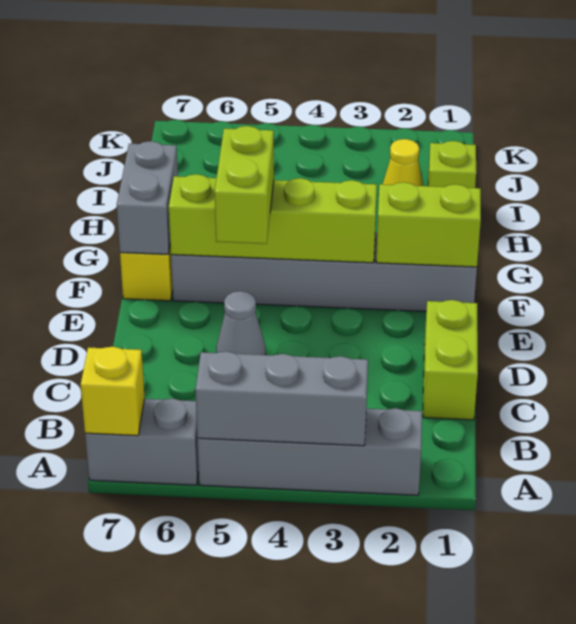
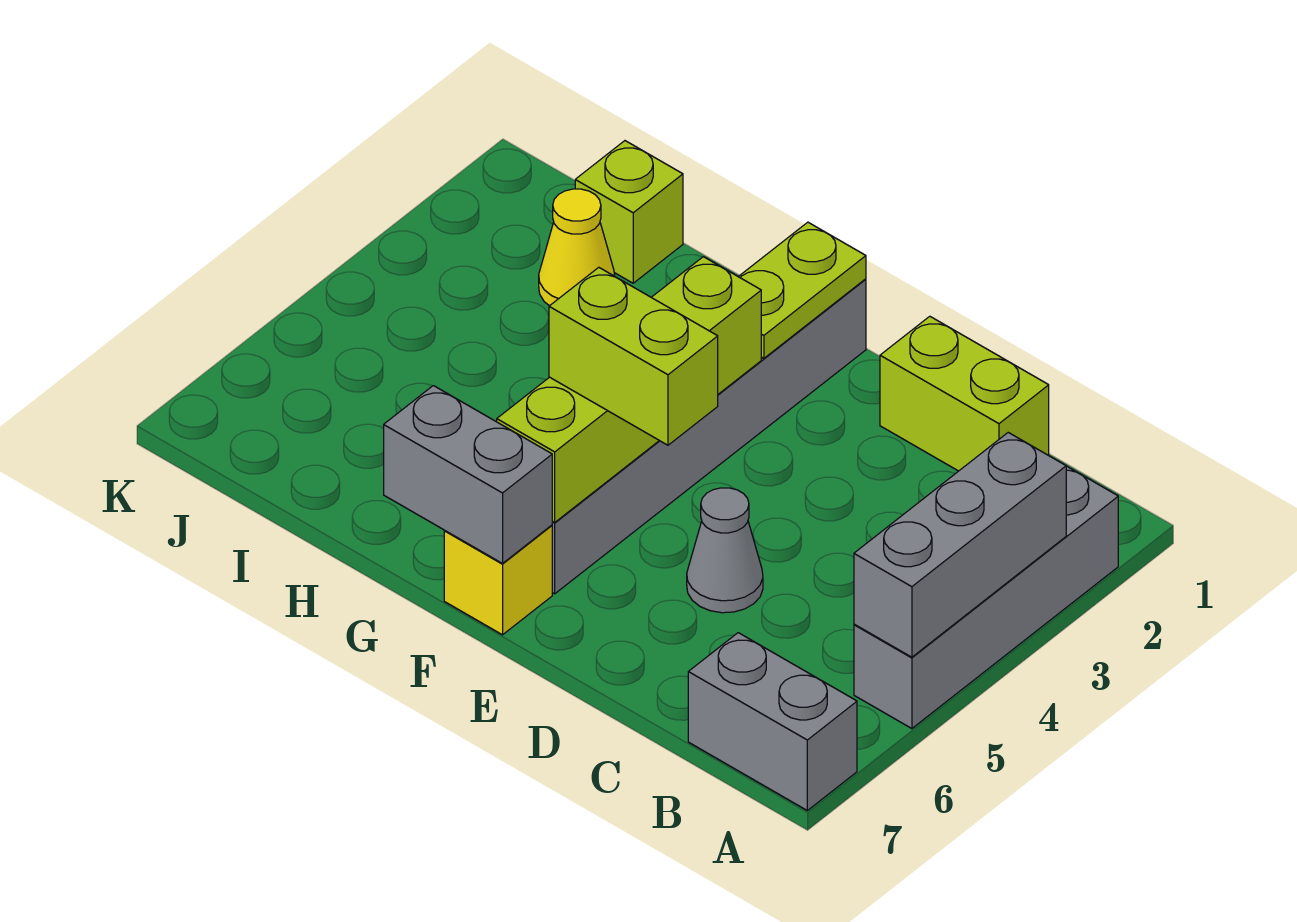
grey brick A6:A7 level 1 -> grey brick A7:B7 level 1
yellow brick A7 level 2 -> none
lime brick F1:F2 level 2 -> lime plate F1:F2 level 2

